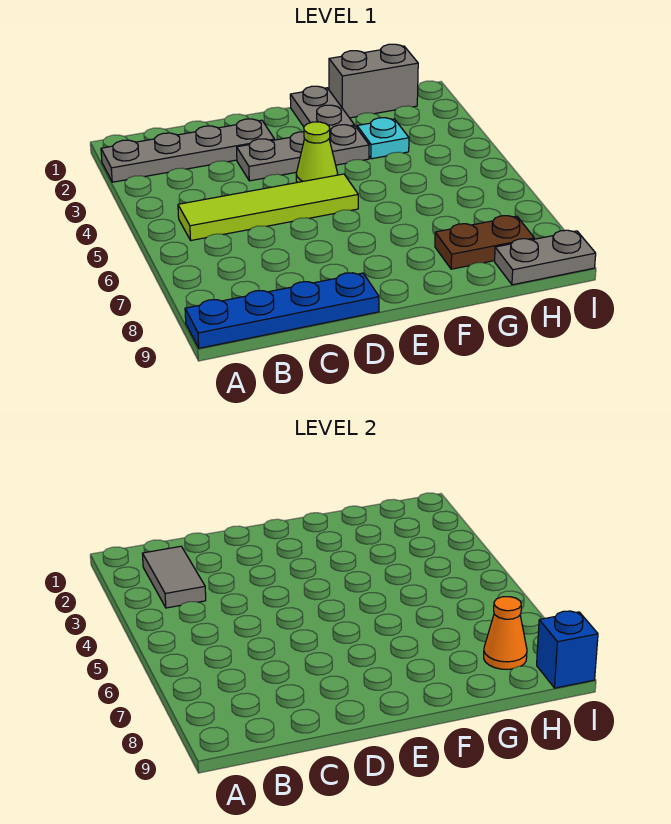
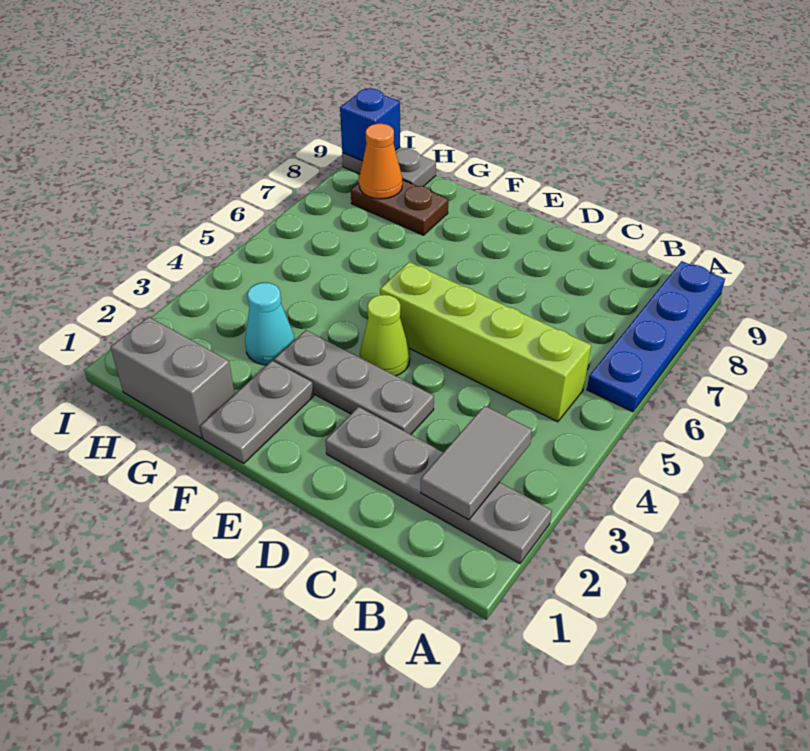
blue plate A9:D9 level 1 -> blue plate A6:A9 level 1
lime tile B5:E5 level 1 -> lime brick B5:E5 level 1
cyan plate G3 level 1 -> cyan cone G3 level 1

